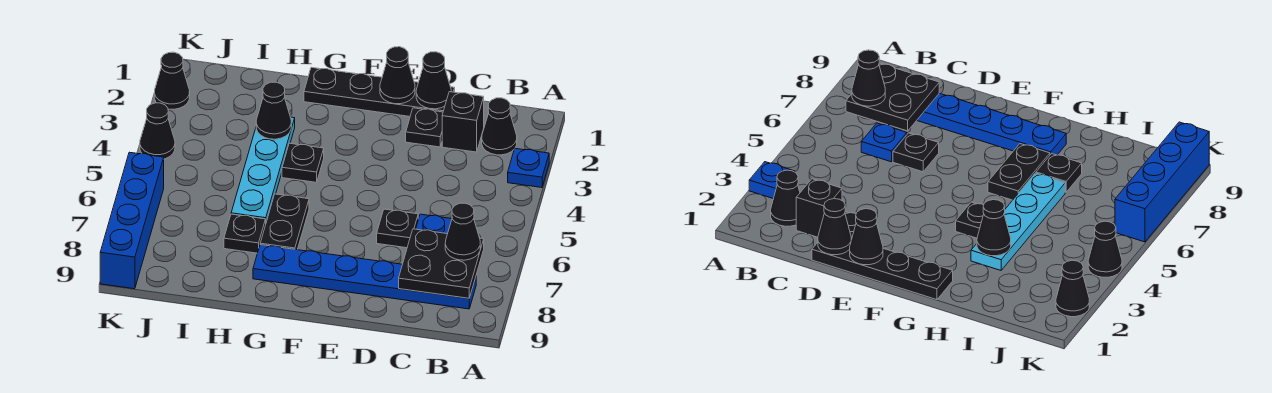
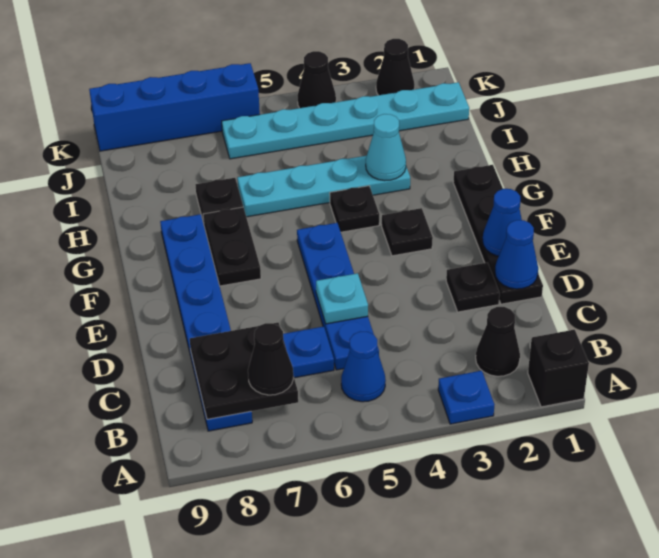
none -> blue cone B5 level 1
black brick C2 level 1 -> black brick A1 level 1
none -> blue plate C5:F5 level 1
black cone D1 level 2 -> blue cone D1 level 2
none -> cyan plate D5 level 2
black plate D6 level 1 -> black plate F3 level 1
black cone E1 level 2 -> blue cone E1 level 2
black plate G6:G7 level 1 -> black plate F7:G7 level 1
black cone H3 level 2 -> cyan cone H3 level 2
none -> cyan plate J1:J6 level 1

